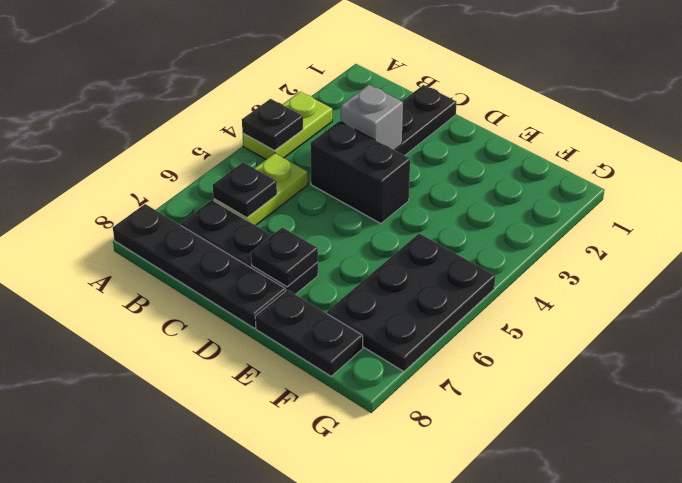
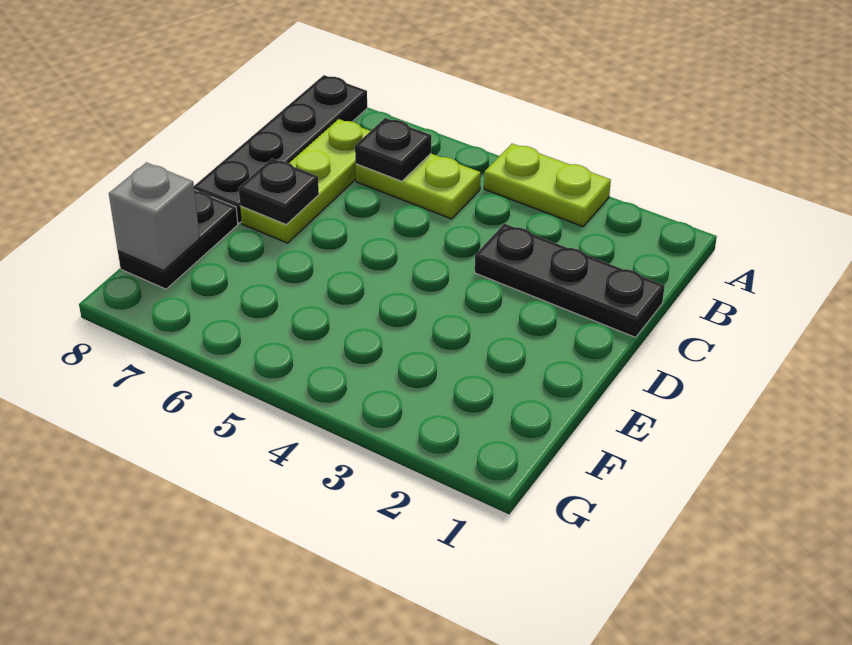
black plate A4 level 2 -> none
black plate B7:D7 level 1 -> lime plate B7:D7 level 1
grey brick C3 level 2 -> grey brick F8 level 2
black brick C4:D4 level 1 -> none
black plate F5:G7 level 1 -> none

